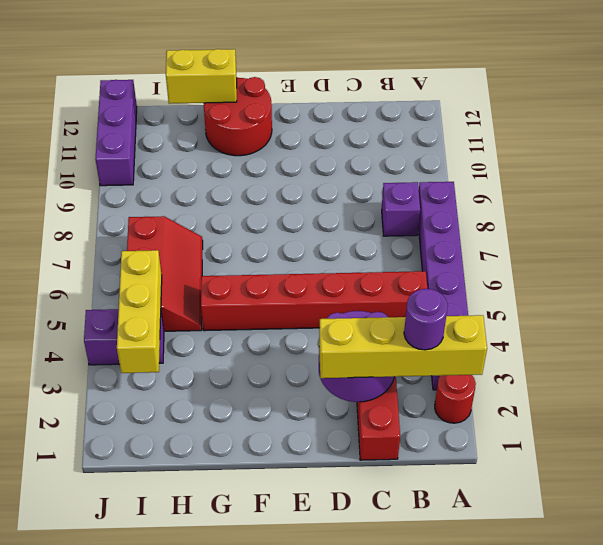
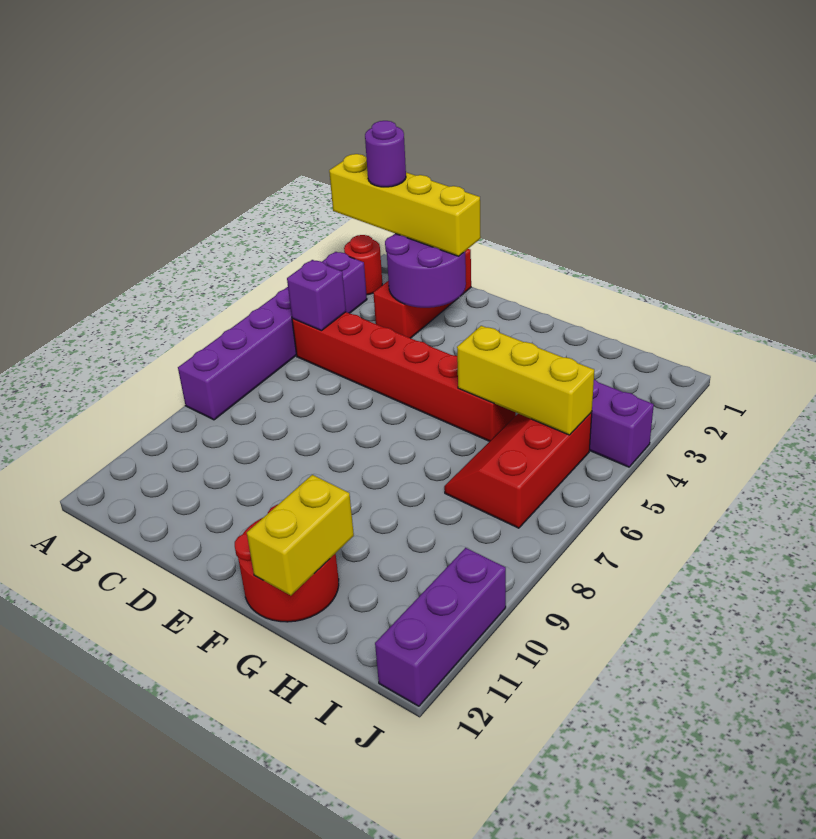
purple brick B8 level 1 -> purple brick B5 level 2
yellow brick G12:H12 level 2 -> yellow brick G11:G12 level 2
yellow brick I3:I5 level 2 -> yellow brick G5:I5 level 2

